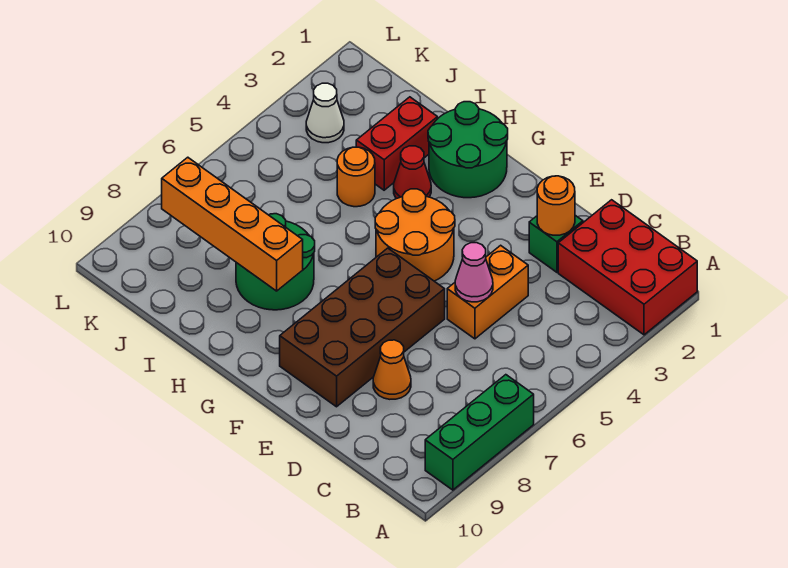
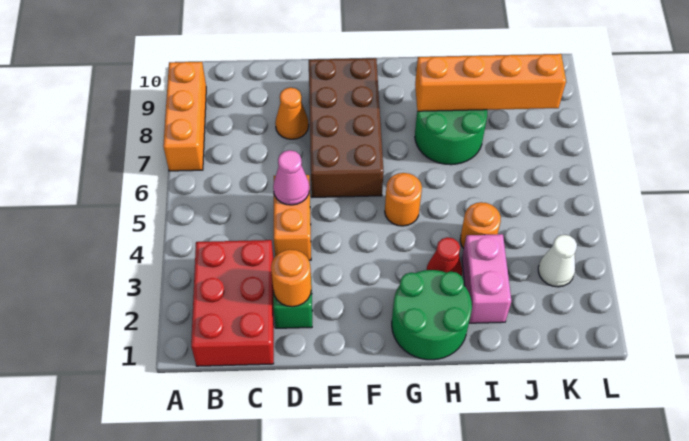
red brick A1:C2 level 1 -> red brick B1:C3 level 1
green brick A7:A9 level 1 -> orange brick A7:A9 level 1
orange round brick F4:G5 level 1 -> orange round brick G5 level 1
red brick I2:I3 level 1 -> pink brick I2:I3 level 1

